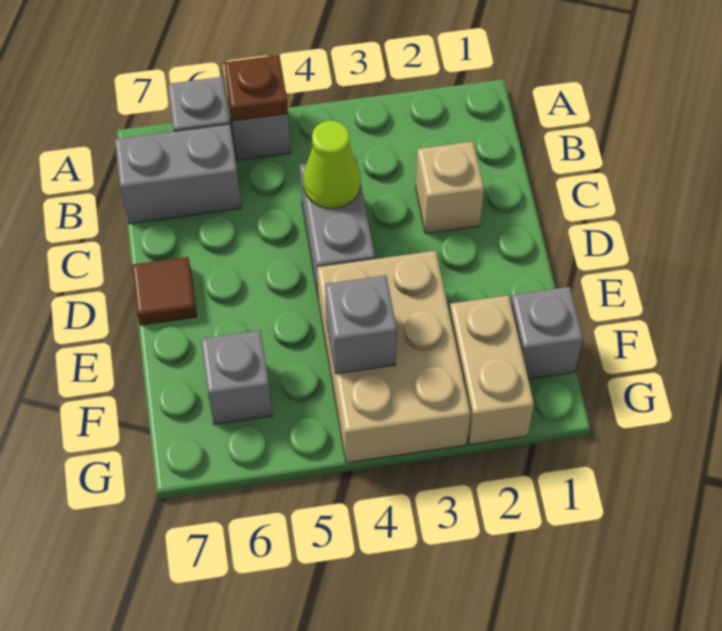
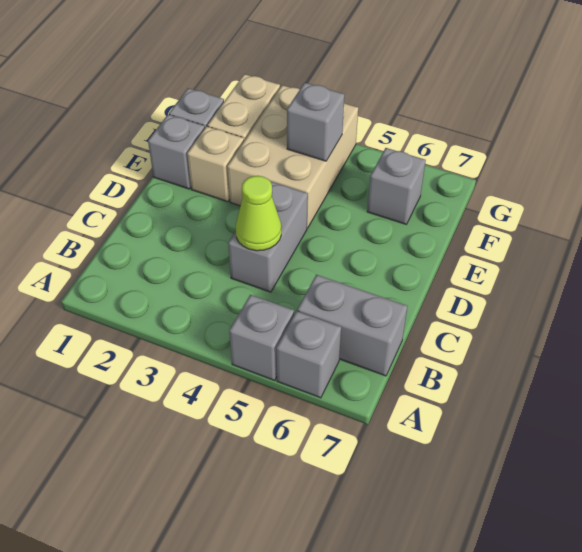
brown plate A5 level 2 -> none
tan brick C2 level 1 -> tan brick E2 level 1
brown tile D7 level 1 -> none
none -> grey brick E1 level 1

